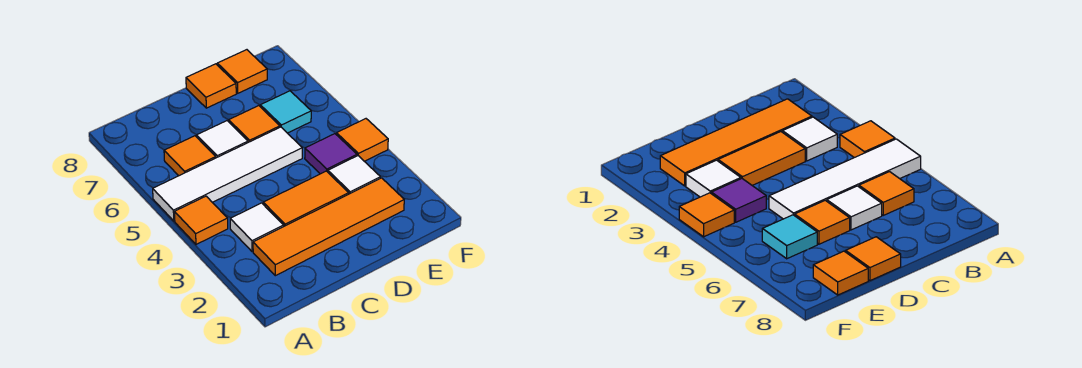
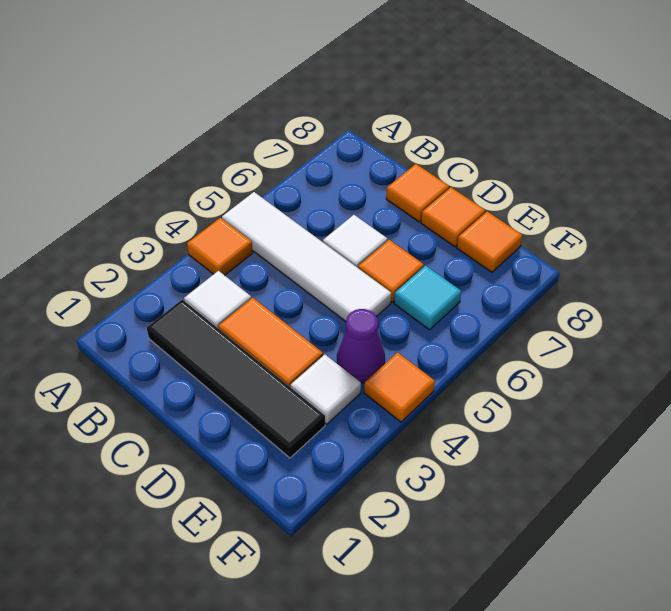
orange tile B2:E2 level 1 -> black tile B2:E2 level 1
orange tile B6 level 1 -> orange tile C8 level 1
purple tile E4 level 1 -> purple cone E4 level 1

